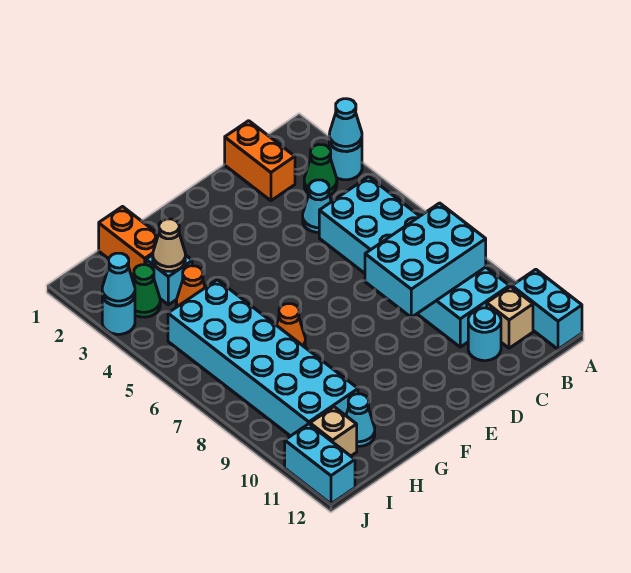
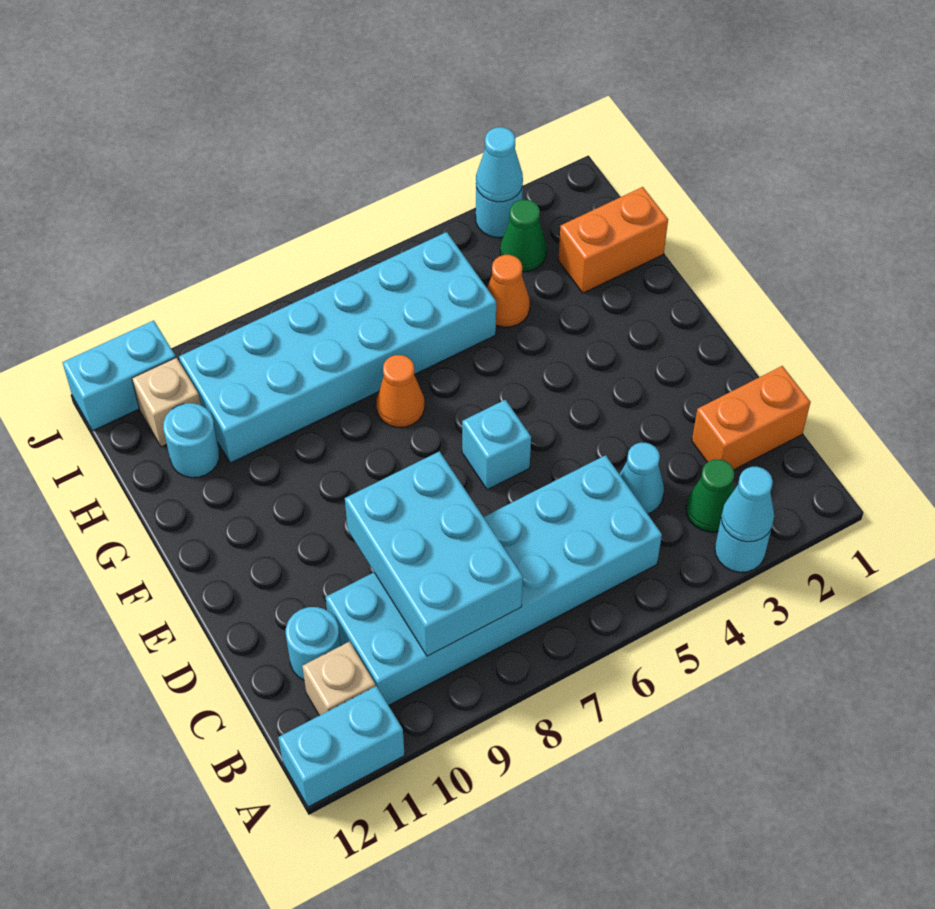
cyan brick H3 level 1 -> cyan brick E6 level 1
tan cone H3 level 2 -> none
cyan cone H11 level 1 -> cyan round brick H11 level 1

